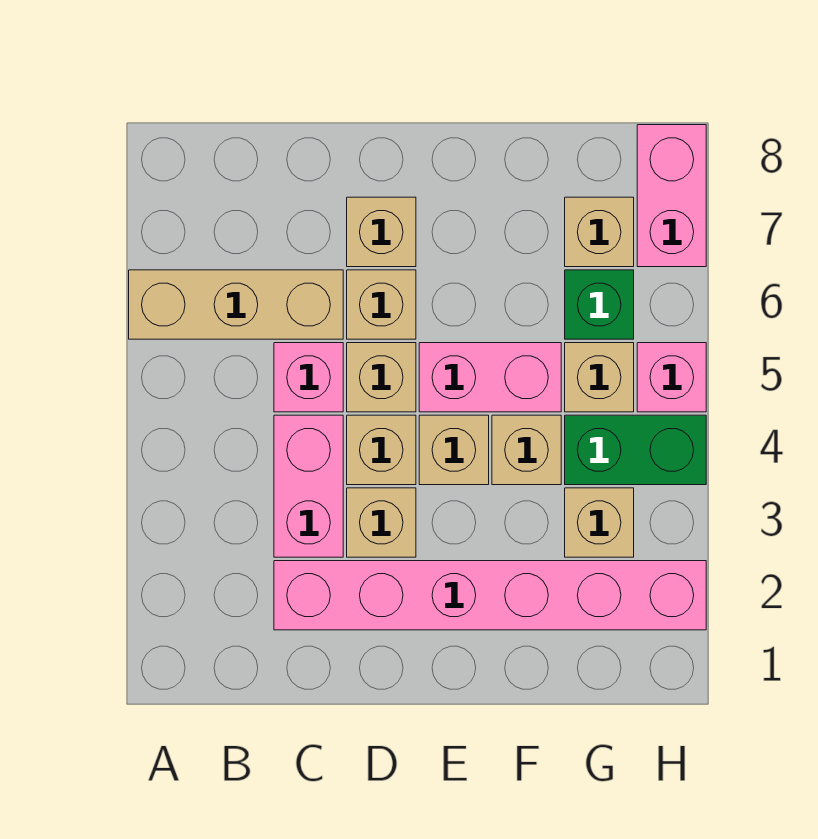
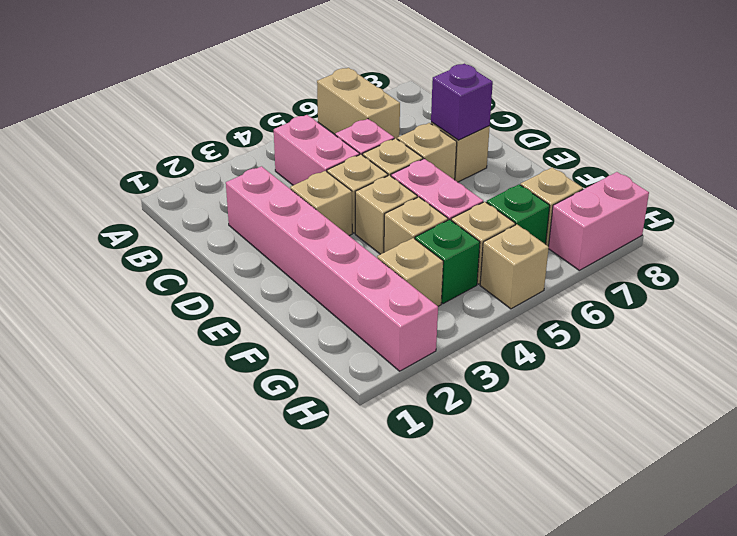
tan brick A6:C6 level 1 -> tan brick A6:B6 level 1
pink brick C3:C4 level 1 -> pink brick B4:C4 level 1
none -> purple brick D7 level 2
green brick G4:H4 level 1 -> green brick G4 level 1
pink brick H5 level 1 -> tan brick H5 level 1

